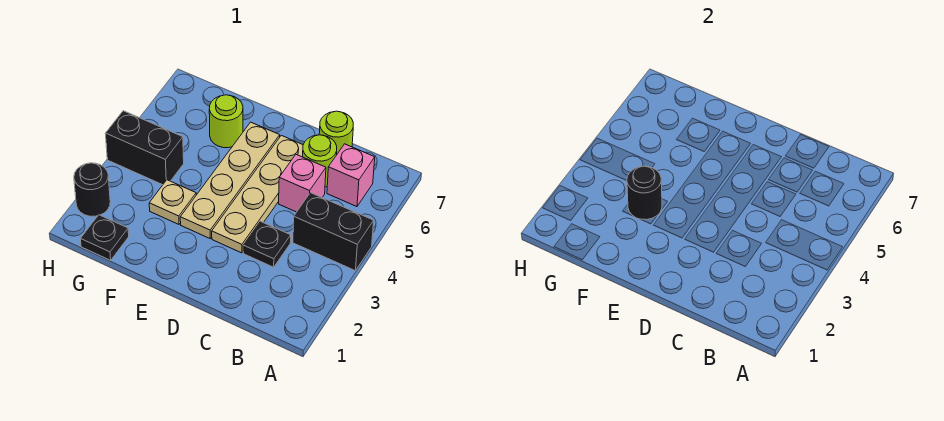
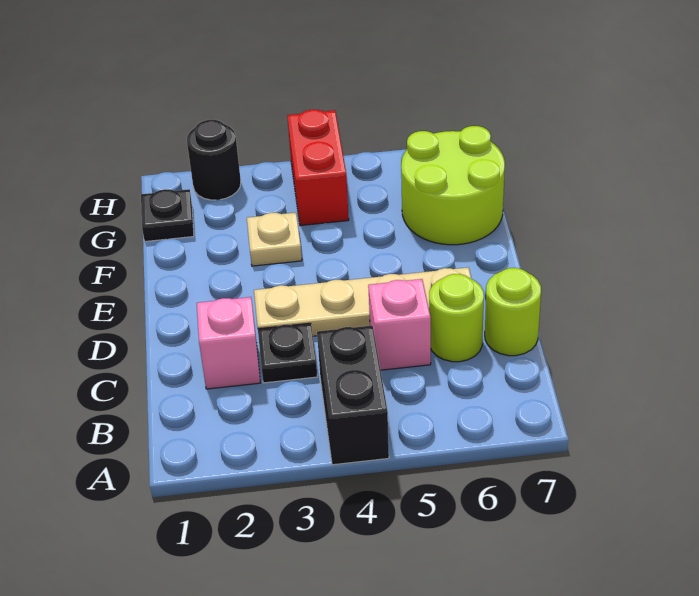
pink brick B6 level 1 -> pink brick C2 level 1
tan plate E3:E6 level 1 -> none
black round brick F3 level 2 -> none
lime round brick F6 level 1 -> lime round brick F6:G7 level 1
black brick G4:H4 level 1 -> red brick G4:H4 level 1

